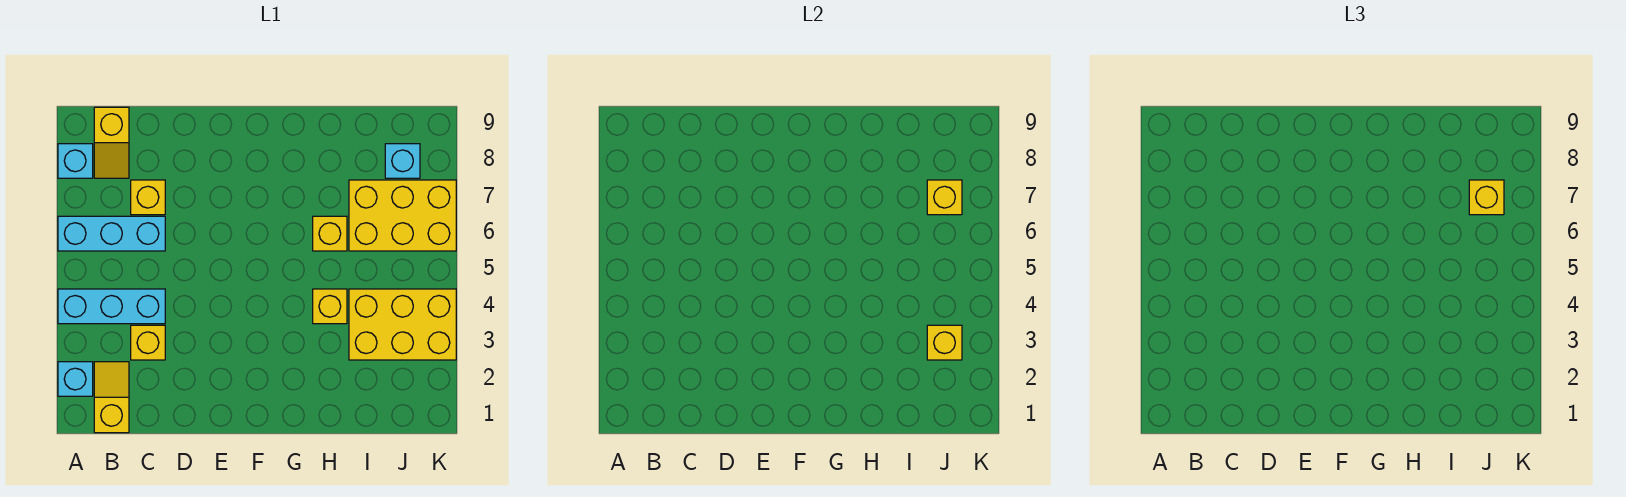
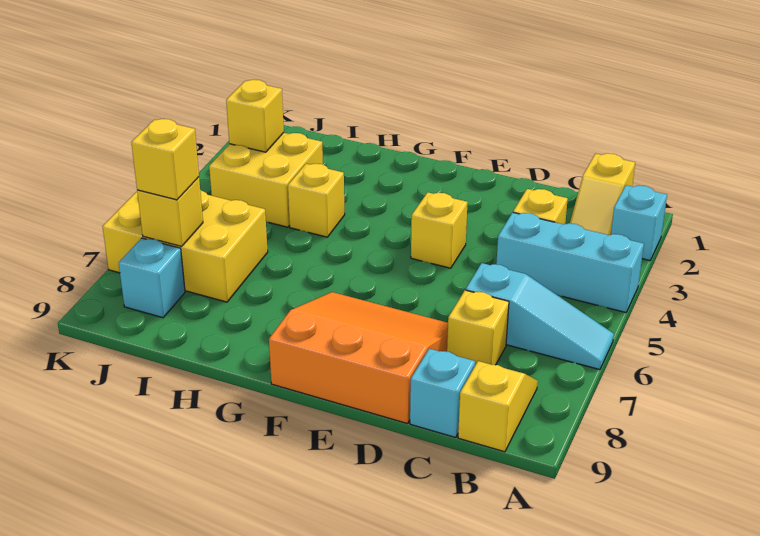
cyan brick A6:C6 level 1 -> cyan slope A6:C6 level 1 top C
cyan brick A8 level 1 -> cyan brick C9 level 1
none -> orange slope D7:F9 level 1 top 9
yellow brick H6 level 1 -> yellow brick E4 level 1
yellow brick I3:K4 level 1 -> yellow brick I3:J4 level 1

